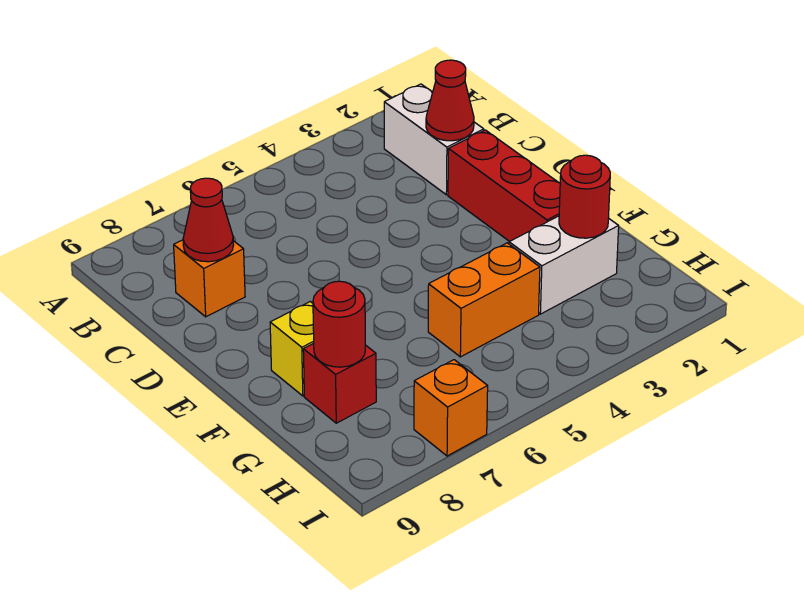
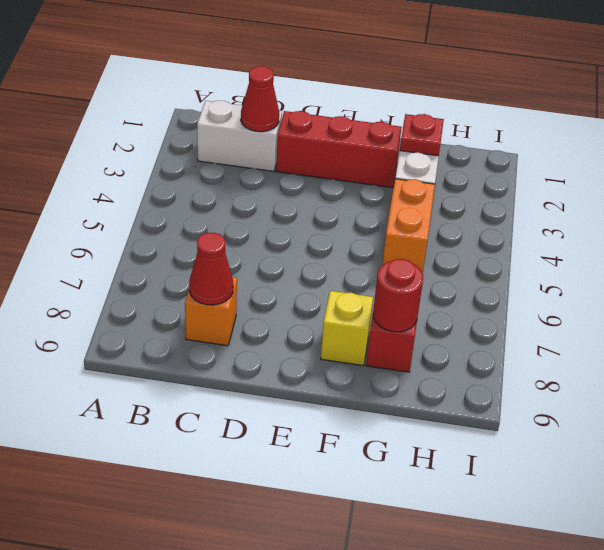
red round brick G2 level 2 -> red plate G2 level 2
orange brick I7 level 1 -> none

